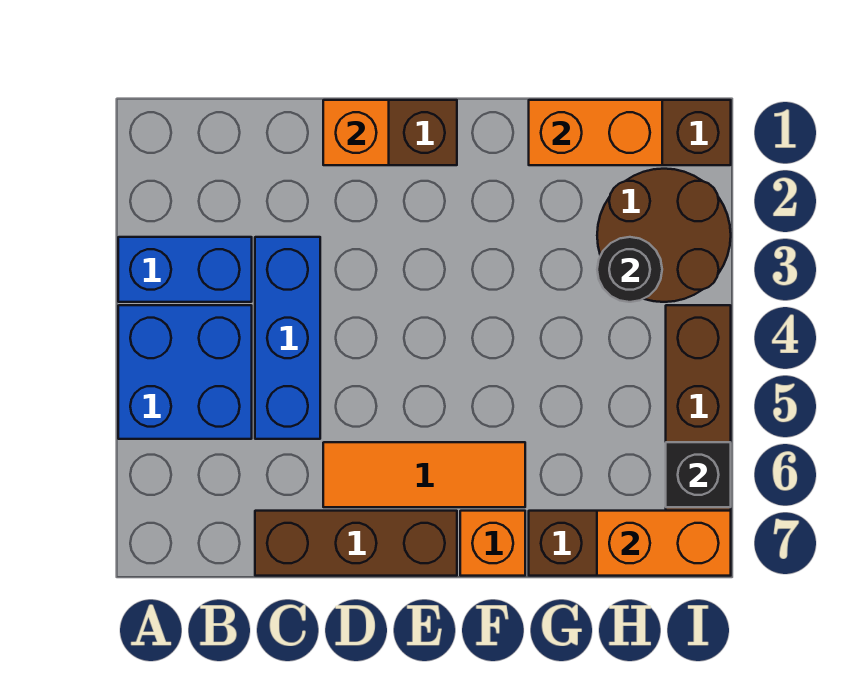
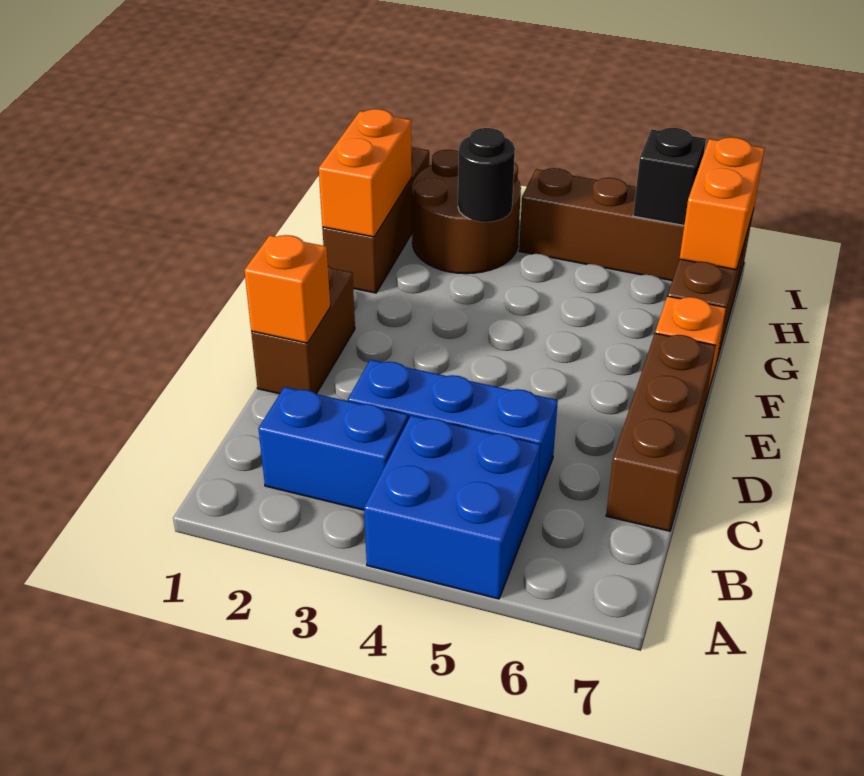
blue brick A3:B3 level 1 -> blue brick B2:B3 level 1
orange tile D6:F6 level 1 -> none

